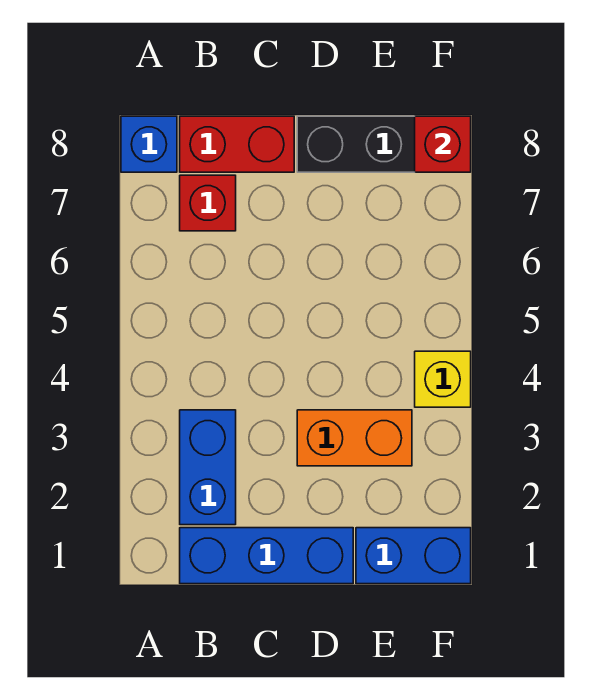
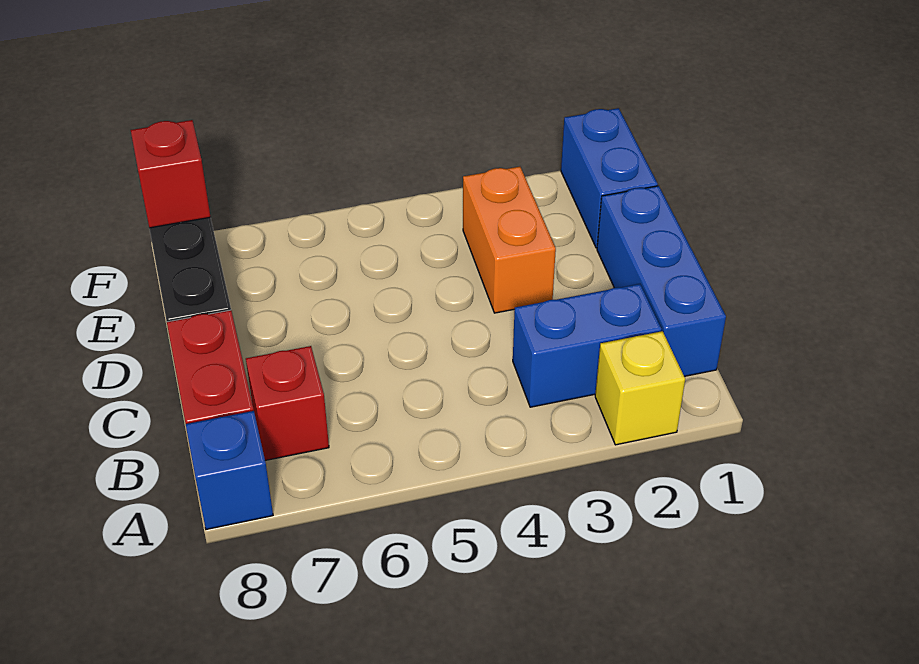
yellow brick F4 level 1 -> yellow brick A2 level 1

